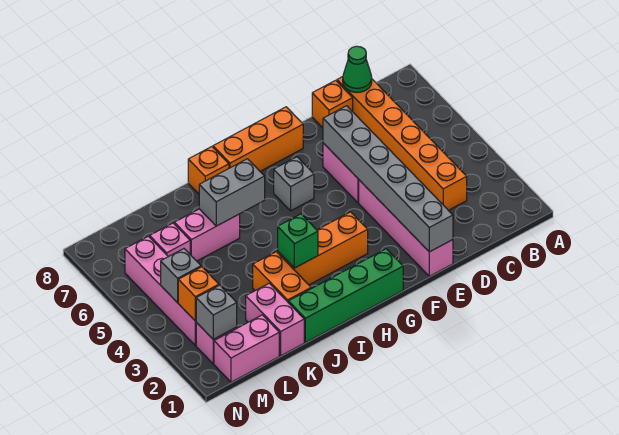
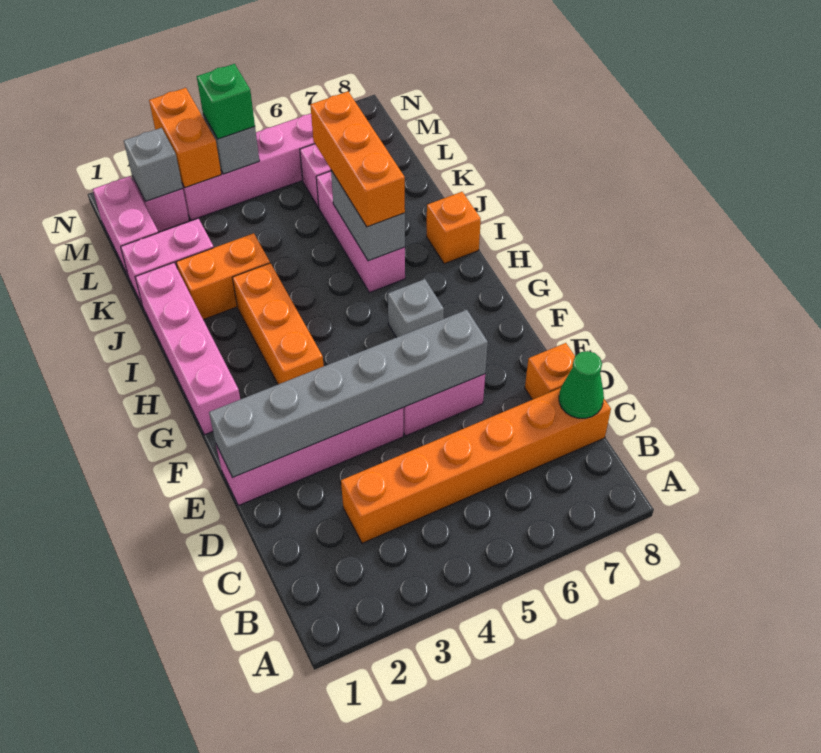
orange brick F8:H8 level 1 -> orange brick I6:K6 level 3
green brick G1:J1 level 1 -> pink brick G1:J1 level 1
green brick I3 level 2 -> green brick M4 level 3
pink brick J6:K6 level 1 -> pink brick I6:K6 level 1
orange brick M3 level 2 -> orange brick M3:N3 level 2

